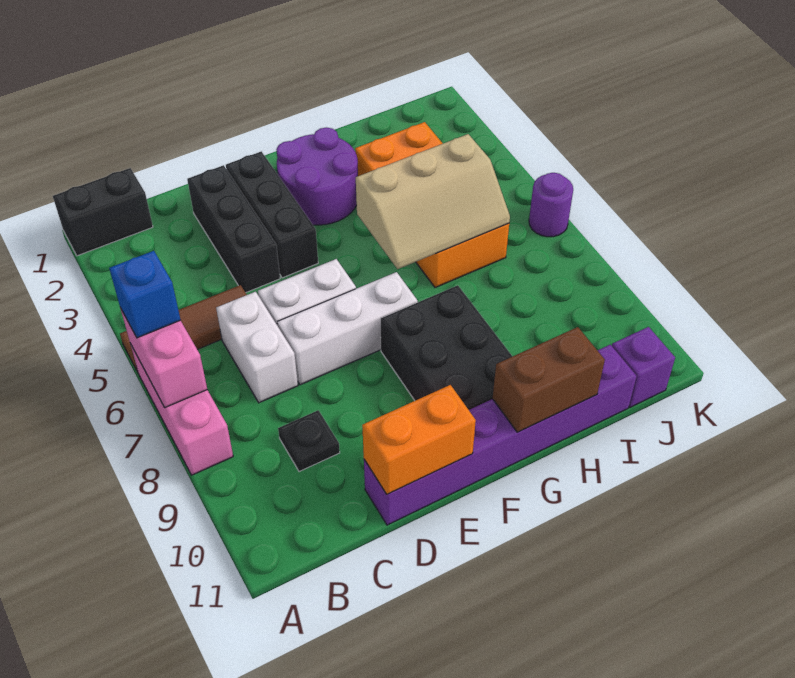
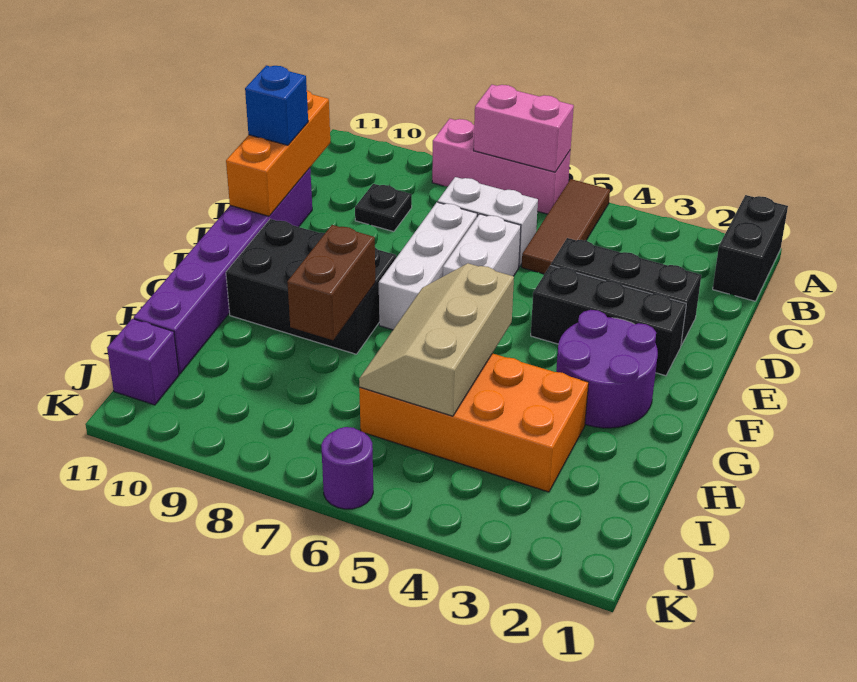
blue brick A6 level 3 -> blue brick D11 level 3
orange brick D11:E11 level 2 -> orange brick C11:E11 level 2
brown brick G11:H11 level 2 -> brown brick G8:H8 level 2

